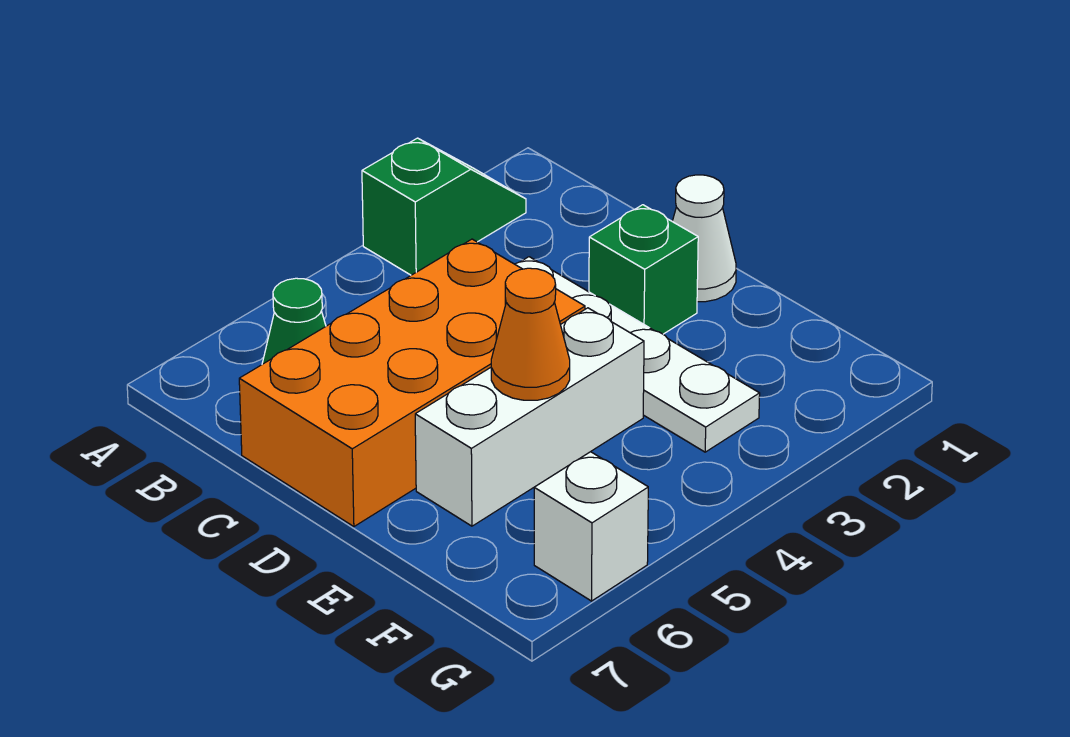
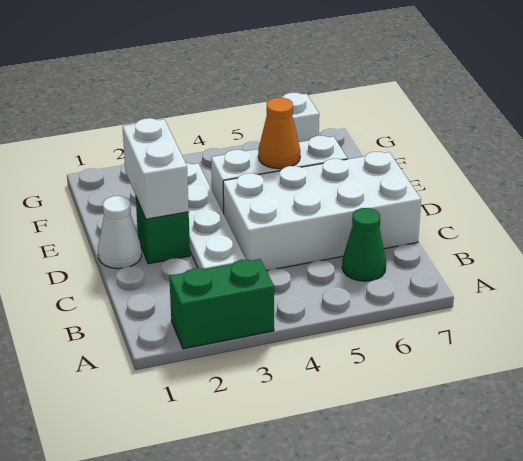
green slope A2:A3 level 1 top 3 -> green brick A2:A3 level 1
orange brick C4:D7 level 1 -> white brick C4:D7 level 1
none -> white brick D2:E2 level 2

